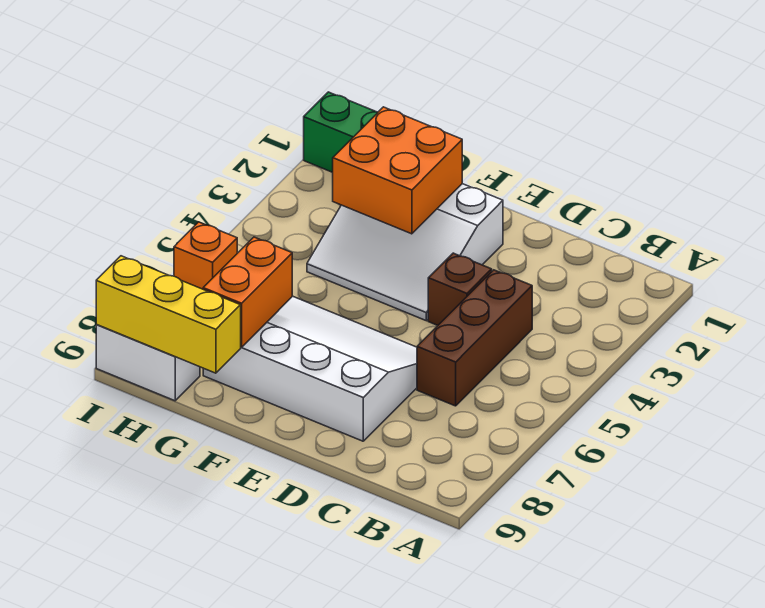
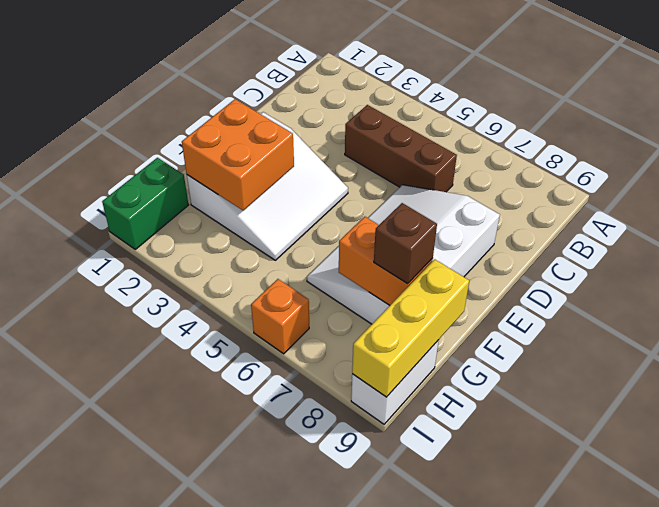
brown brick D4 level 1 -> brown brick G8 level 3

